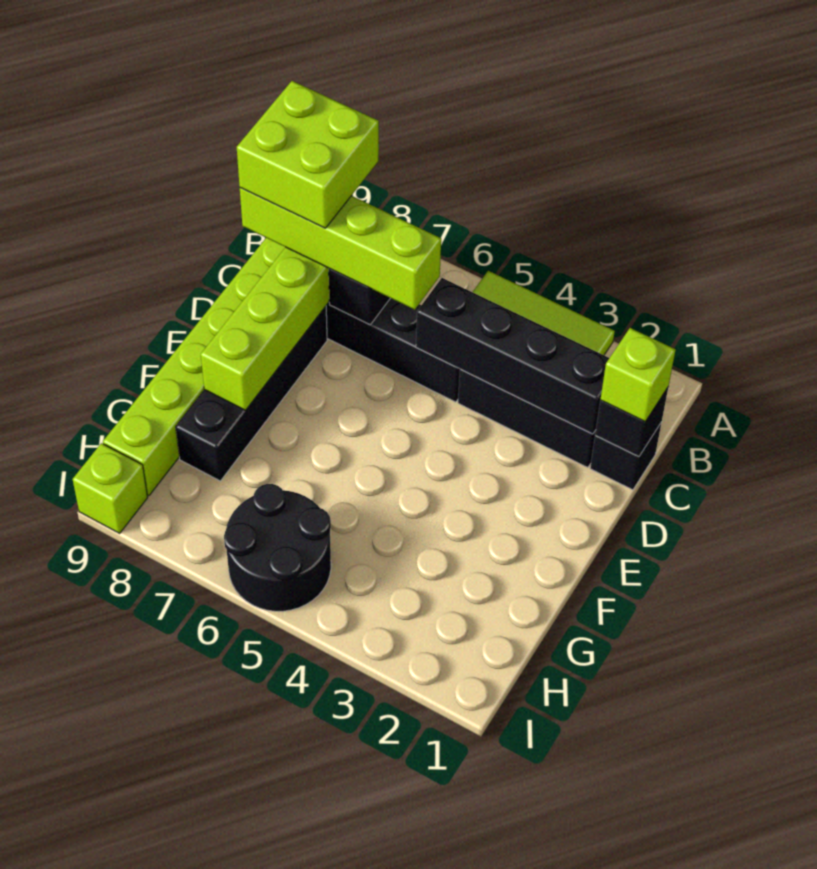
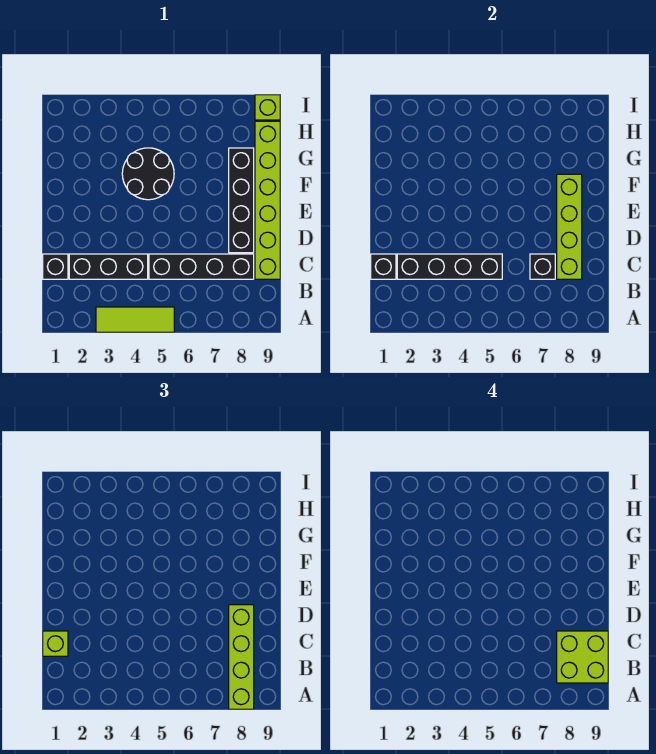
lime brick C6:C9 level 3 -> lime brick A8:D8 level 3
black round brick H5:I6 level 1 -> black round brick F4:G5 level 1

